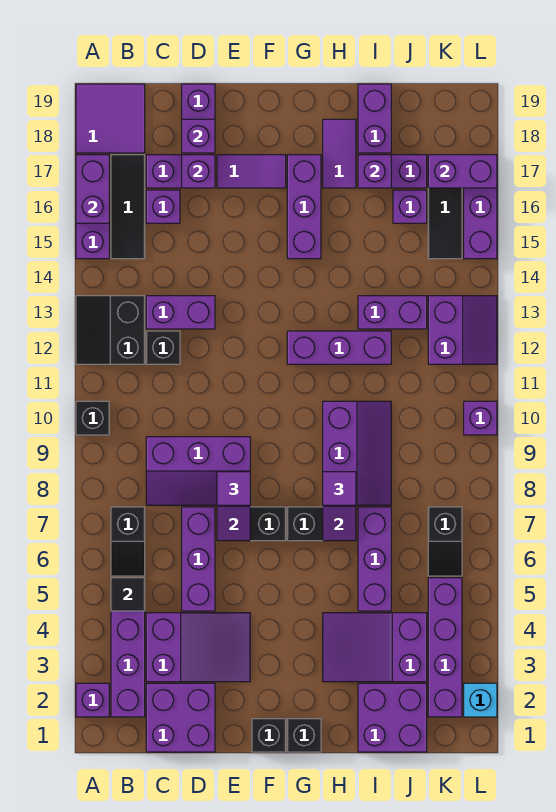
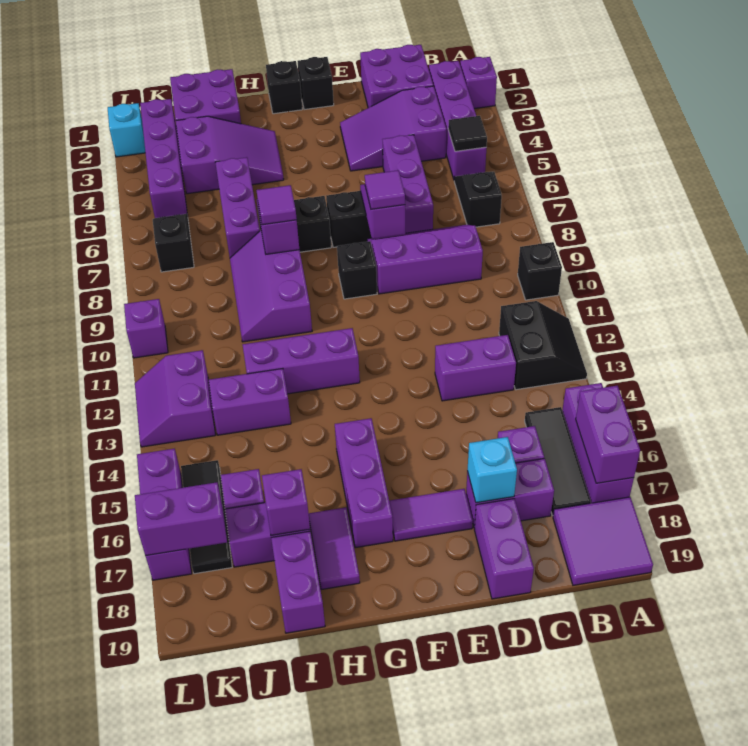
black brick C12 level 1 -> black brick F9 level 1
purple brick D17 level 2 -> cyan brick D17 level 2
purple brick D18 level 2 -> none

